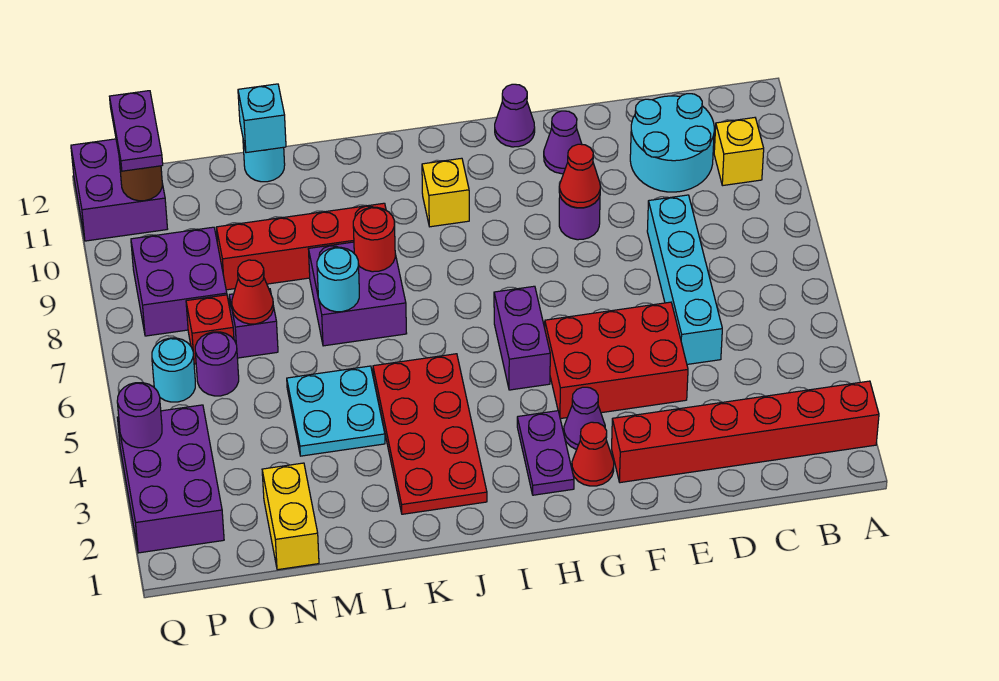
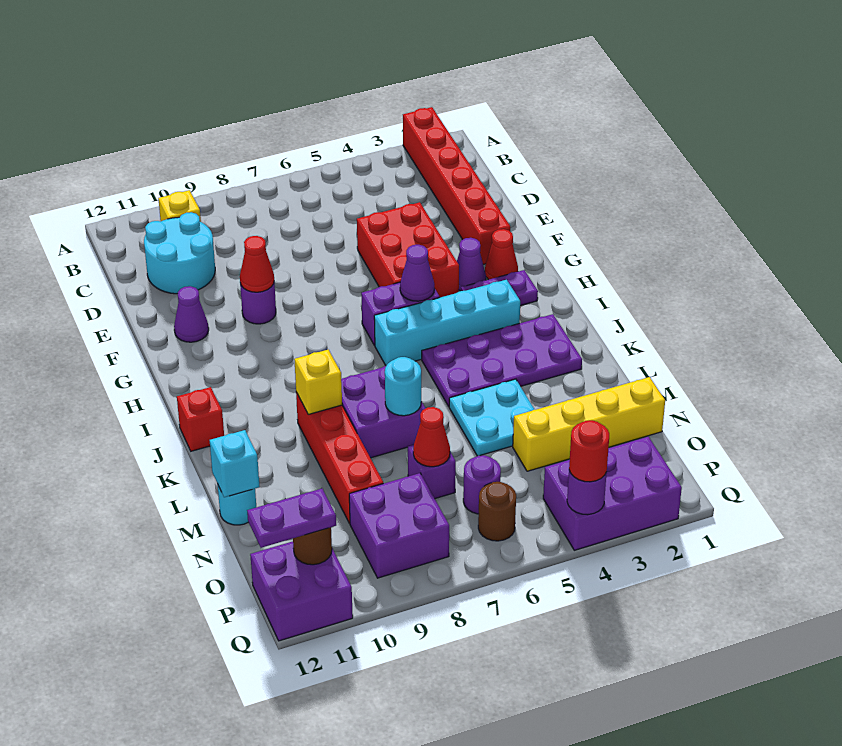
cyan brick D5:D8 level 1 -> cyan brick I3:I6 level 1
purple cone G12 level 1 -> purple cone H5 level 2
yellow brick I10 level 1 -> yellow brick K9 level 2
red plate J2:K5 level 1 -> purple plate J2:K5 level 1
red round brick K8 level 2 -> red round brick Q4 level 3
yellow brick N1:N2 level 1 -> yellow brick N1:N4 level 1
red brick O7 level 1 -> red brick J12 level 1
cyan round brick P6 level 1 -> brown round brick P6 level 1

